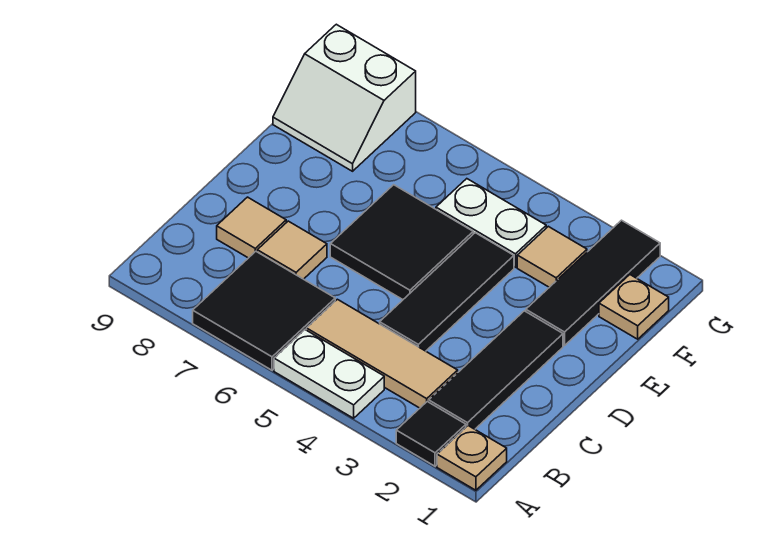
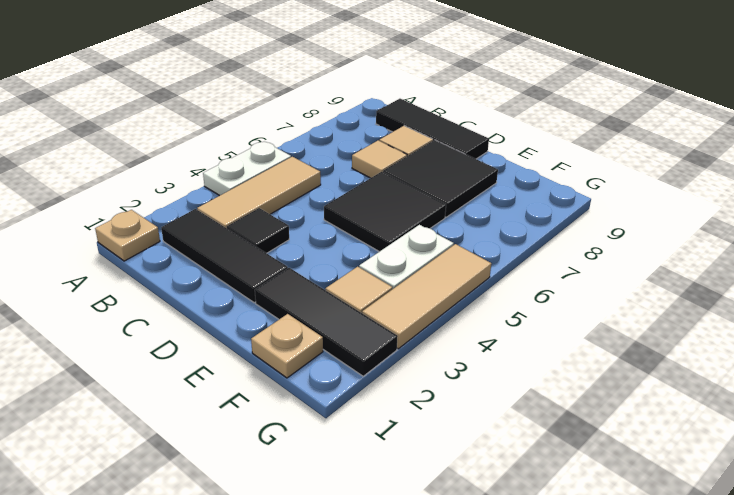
black tile A2 level 1 -> black tile C3 level 1
black tile A6:B7 level 1 -> black tile D7:E8 level 1
black tile C4:E4 level 1 -> black tile B9:D9 level 1
white slope F8:G9 level 1 top G -> none
none -> tan tile G3:G5 level 1

